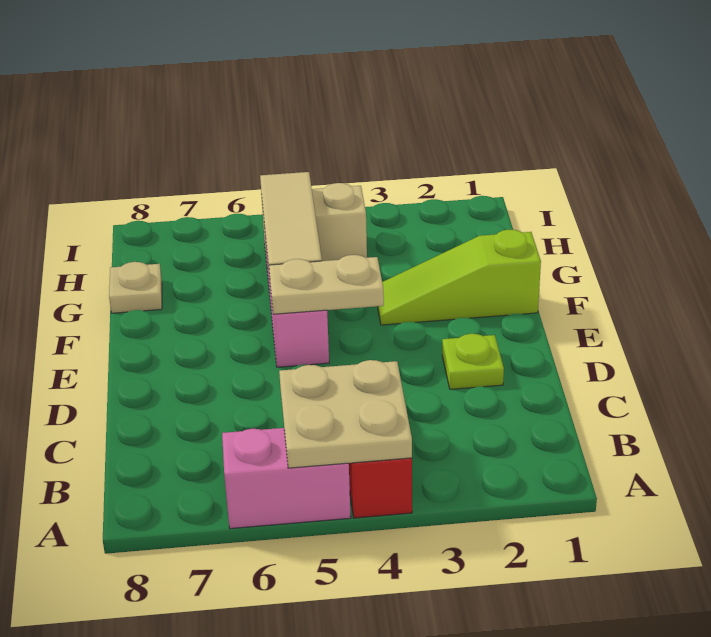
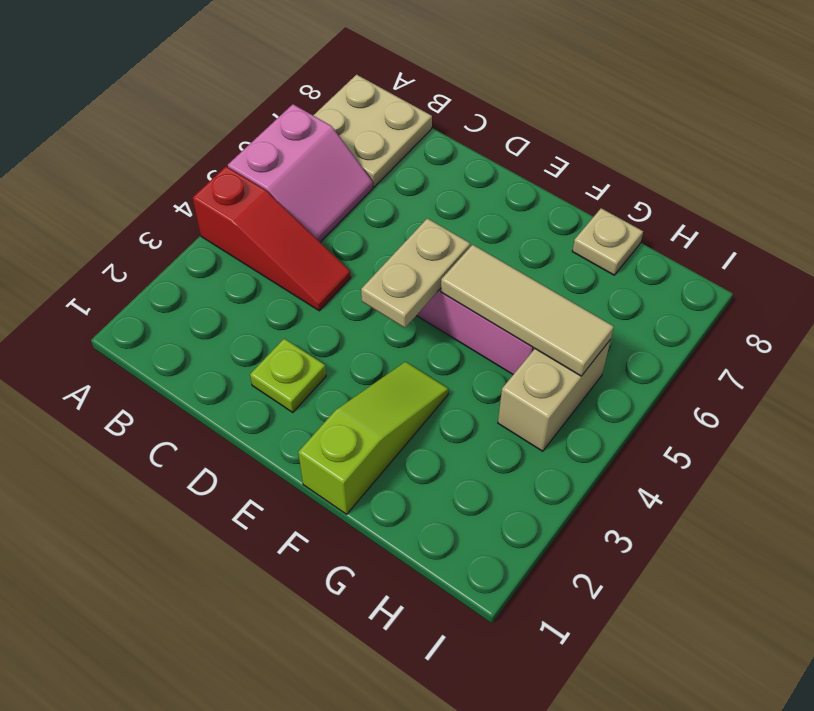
tan plate A4:B5 level 2 -> tan plate A7:B8 level 1

